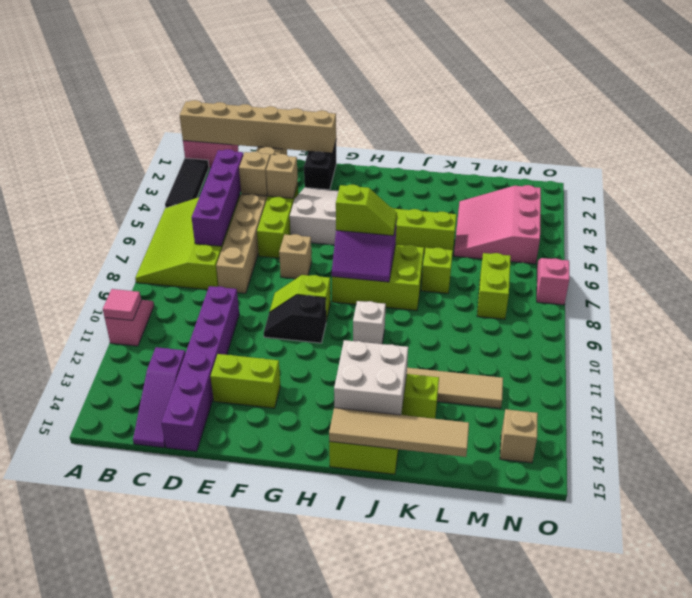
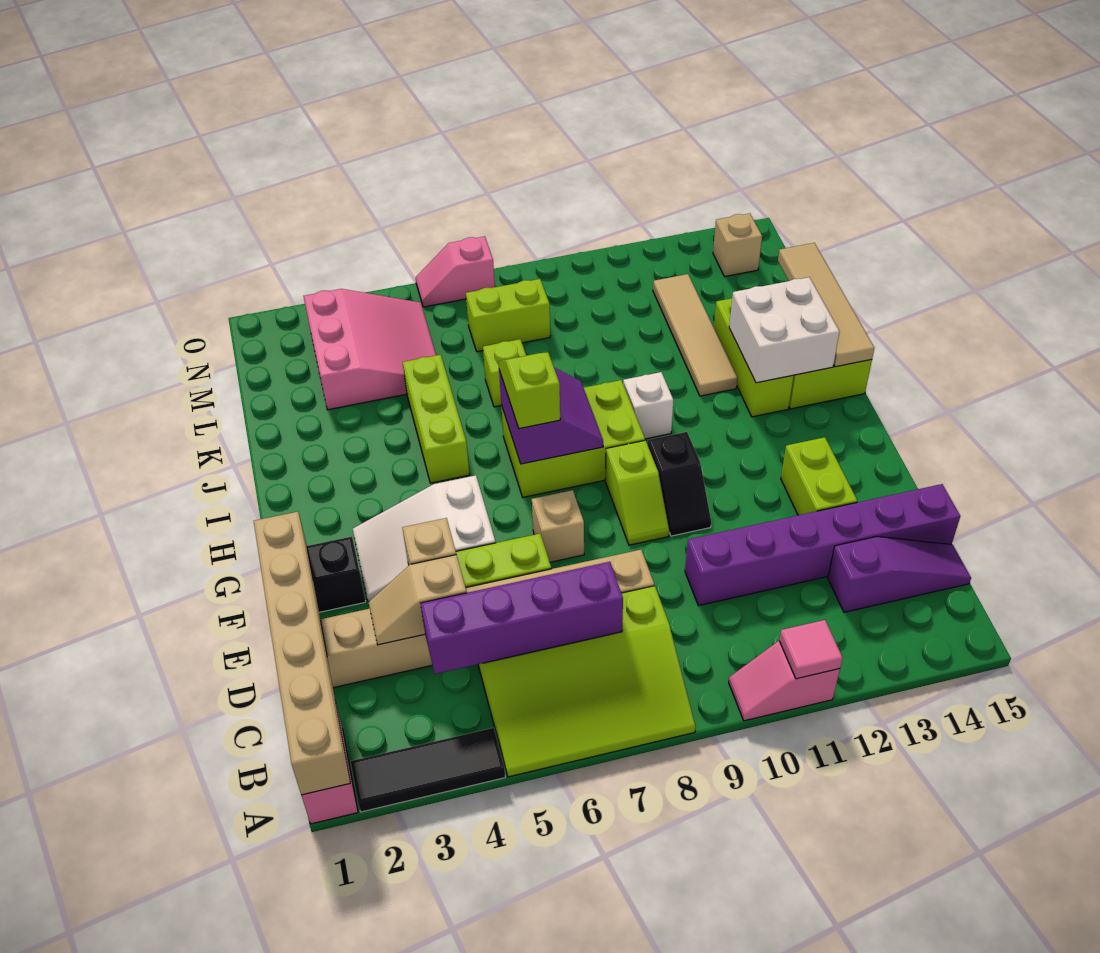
lime brick H7:J8 level 1 -> lime brick H7:I9 level 1
pink slope L3:N5 level 1 top N -> pink slope L3:N5 level 1 top 3

